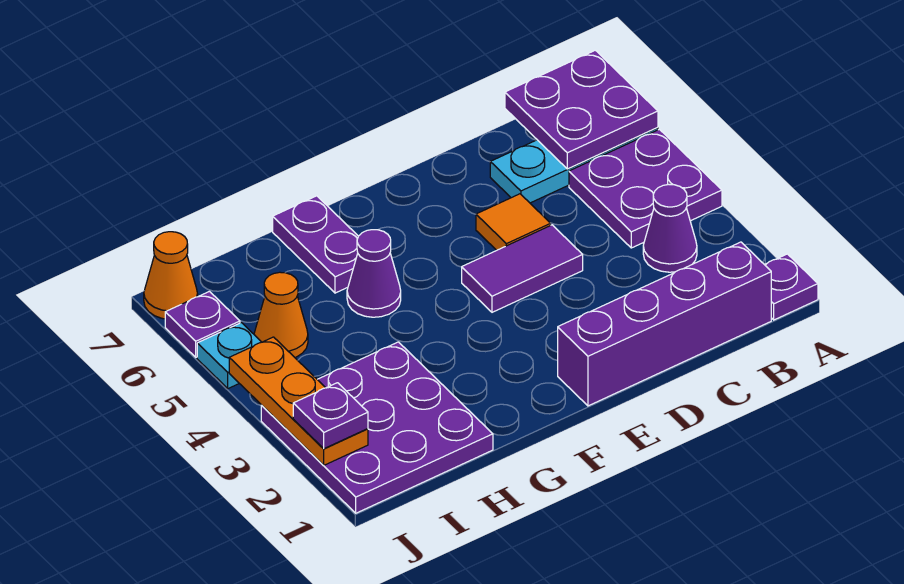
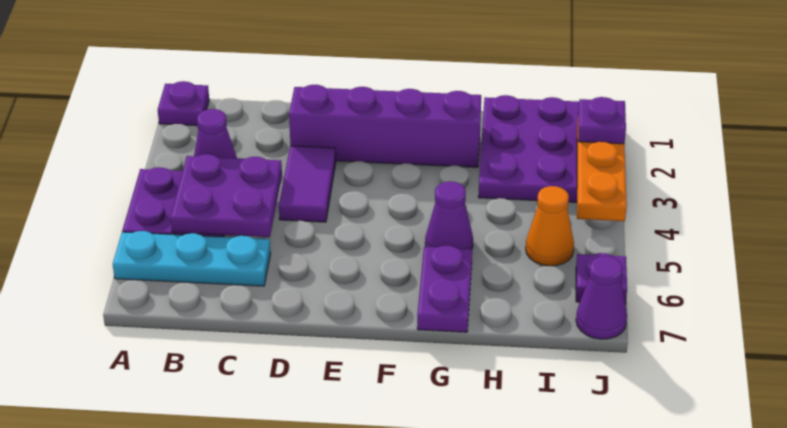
purple plate A6:B7 level 2 -> purple plate B4:C5 level 2
purple brick B1:E1 level 1 -> purple brick D2:G2 level 1
purple tile D4:E4 level 1 -> purple tile D3:D4 level 1
orange tile D5 level 1 -> none
cyan plate J5 level 1 -> none
orange cone J7 level 1 -> purple cone J7 level 1

